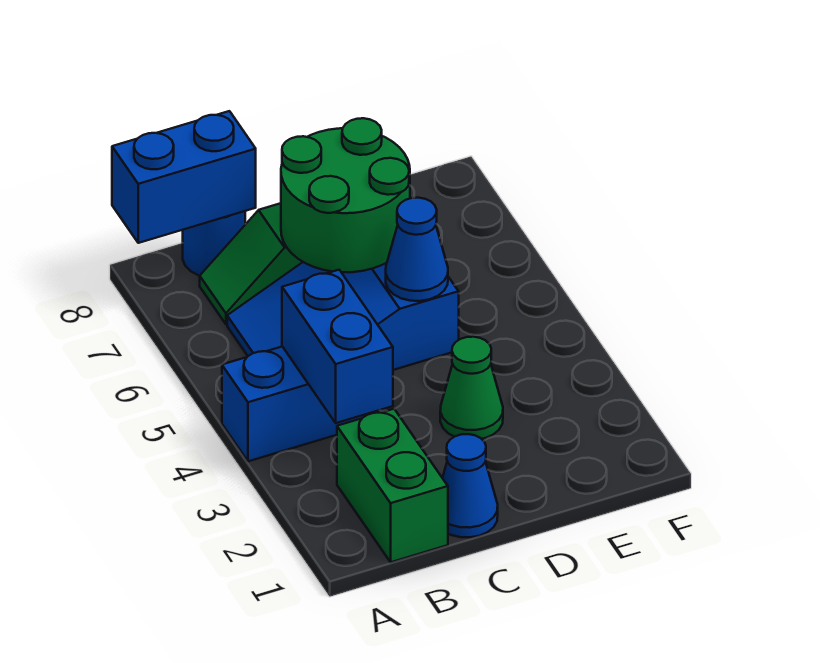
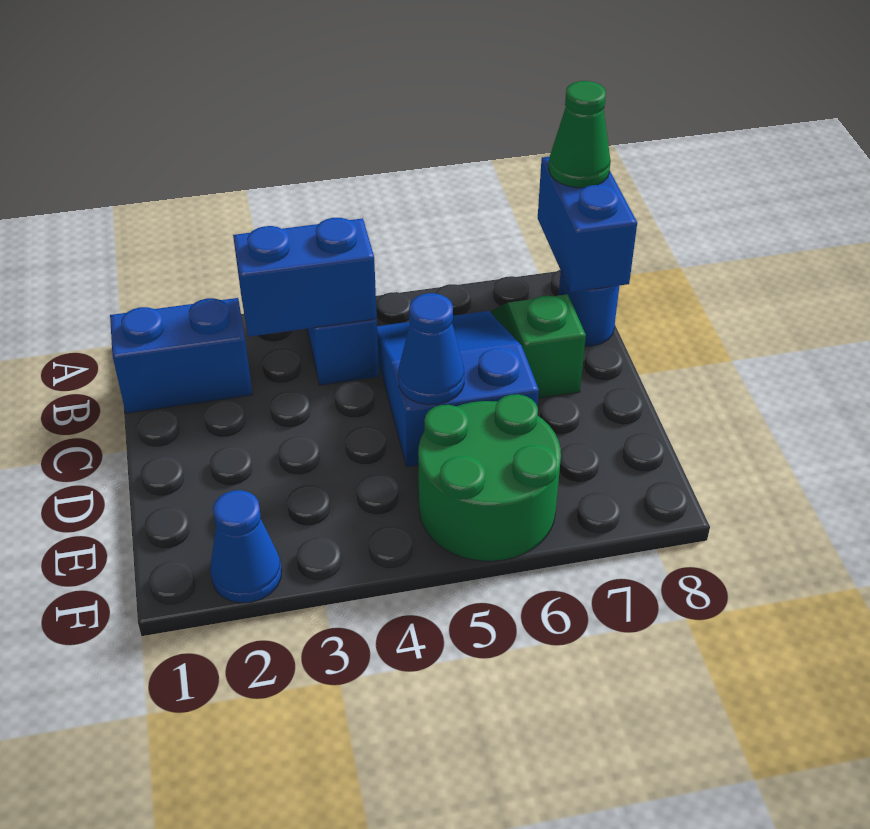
green brick B1:B2 level 1 -> blue brick B1:B2 level 1
blue cone C1 level 1 -> blue cone F2 level 1
green round brick C6:D7 level 2 -> green round brick E5:F6 level 1
green cone D3 level 1 -> green cone A8 level 3

